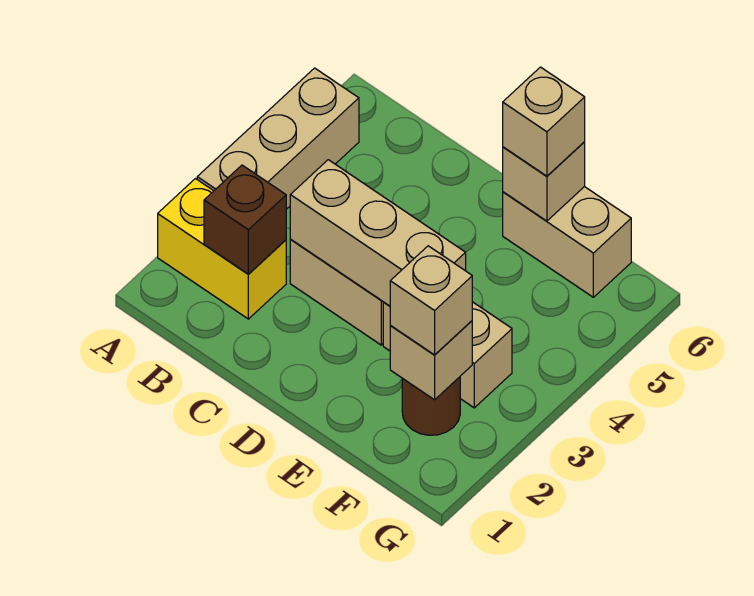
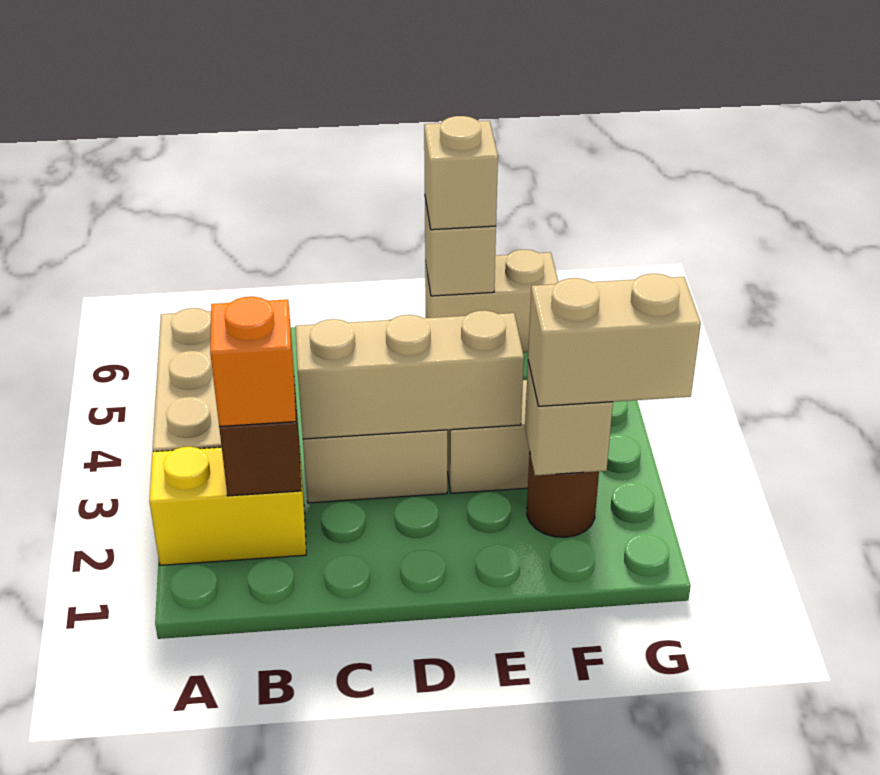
none -> orange brick B2 level 3
tan brick F2 level 3 -> tan brick F2:G2 level 3

